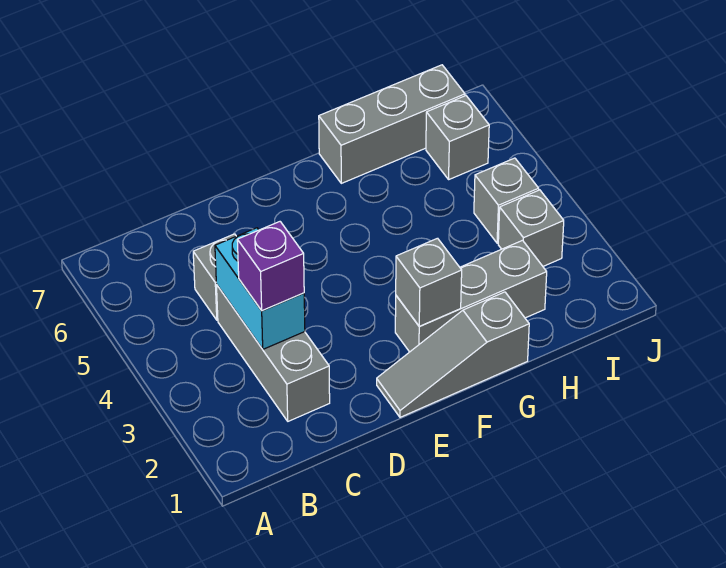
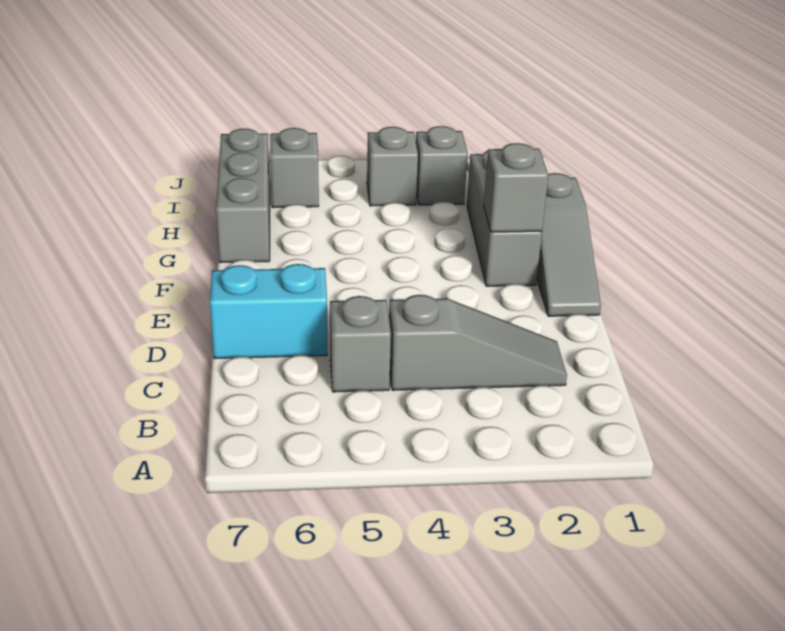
grey brick C2:C4 level 1 -> grey slope C2:C4 level 1 top 4
cyan brick C3:C4 level 2 -> cyan brick D6:D7 level 1
purple brick C3 level 3 -> none

